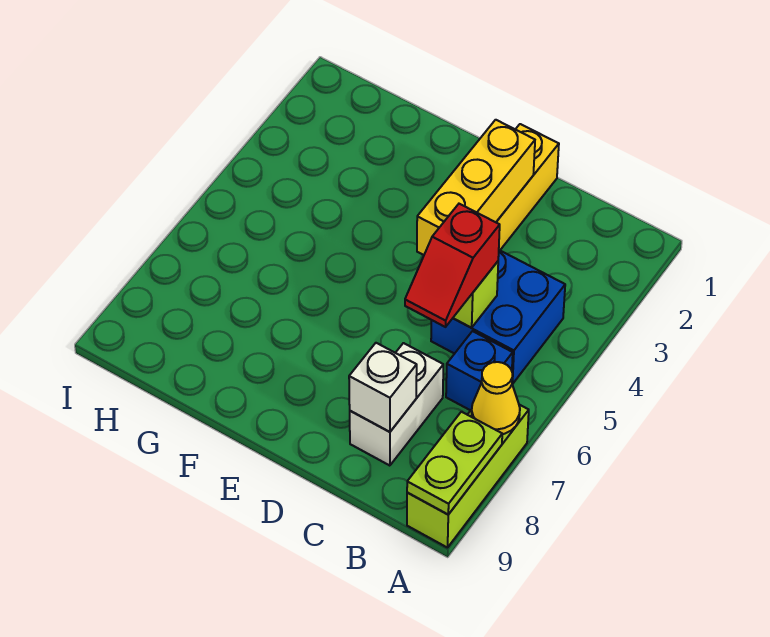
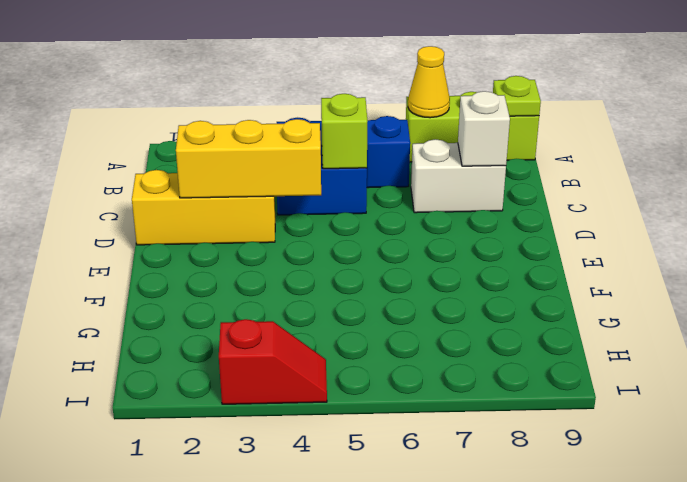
lime plate A8:A9 level 2 -> lime plate A9 level 2
red slope C5:C6 level 3 top 5 -> red slope I3:I4 level 1 top 3

